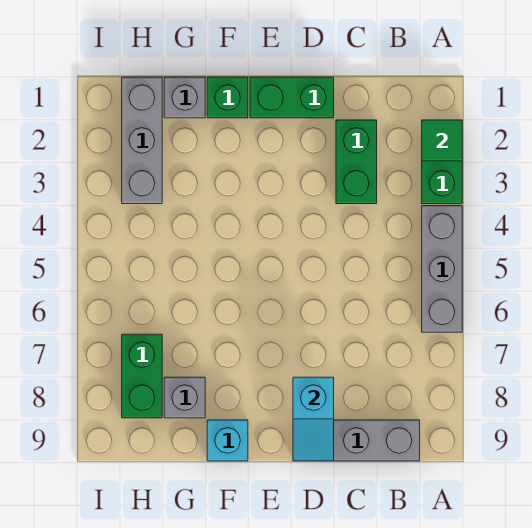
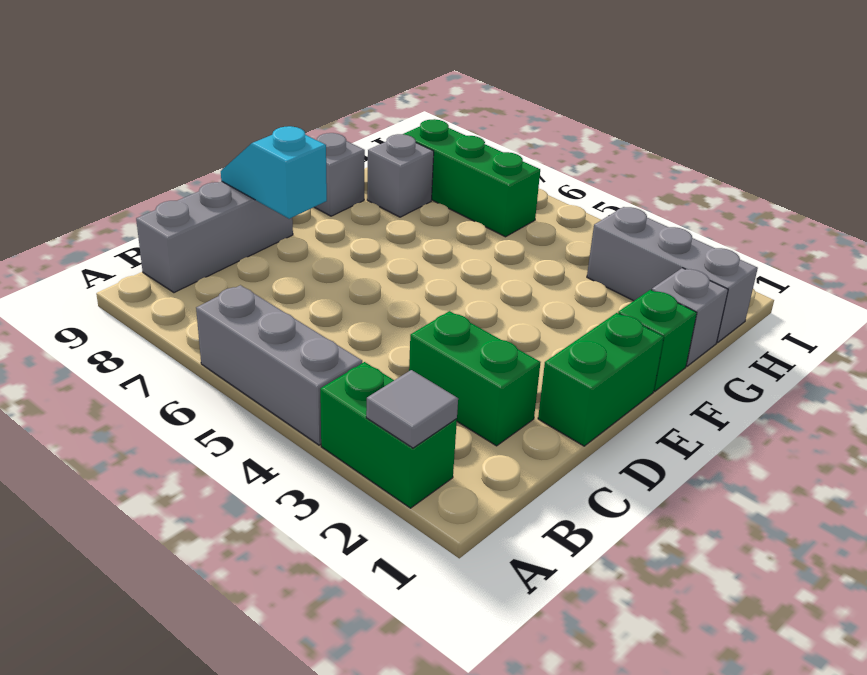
green tile A2 level 2 -> grey tile A2 level 2
cyan brick F9 level 1 -> grey brick F9 level 1
green brick H7:H8 level 1 -> green brick H6:H8 level 1

